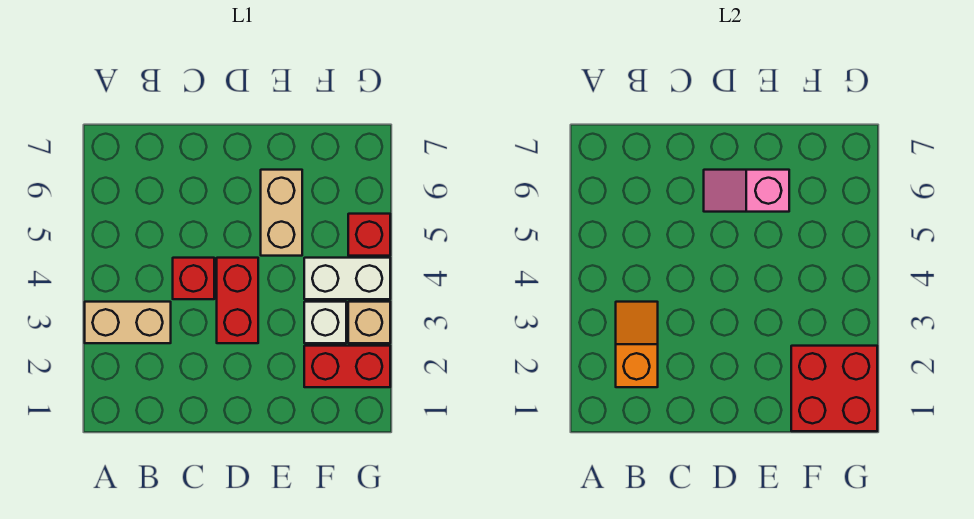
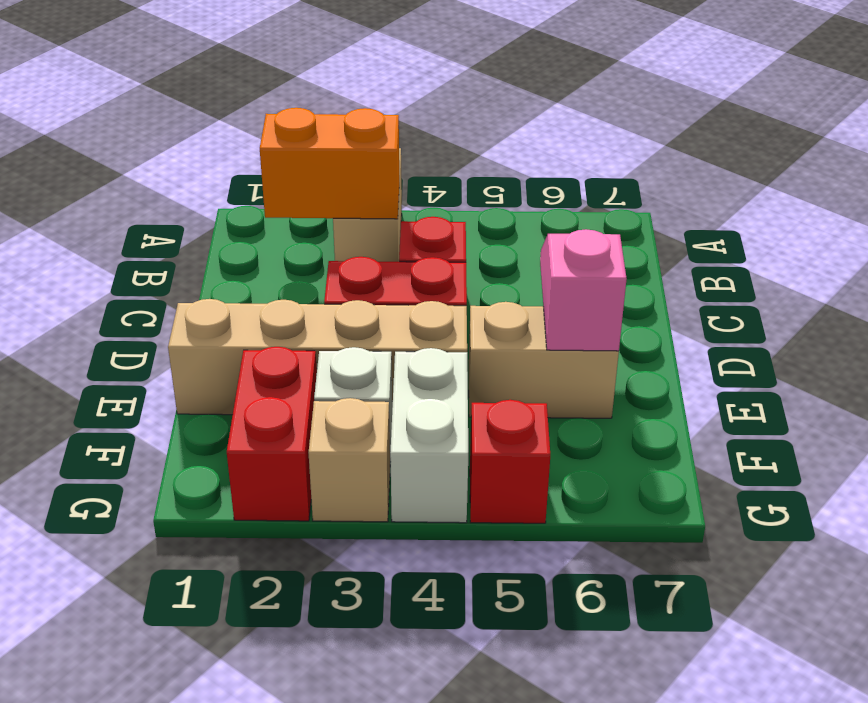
orange slope B2:B3 level 2 top 2 -> orange brick B2:B3 level 2
none -> tan brick E1:E4 level 1
red brick F1:G2 level 2 -> none

